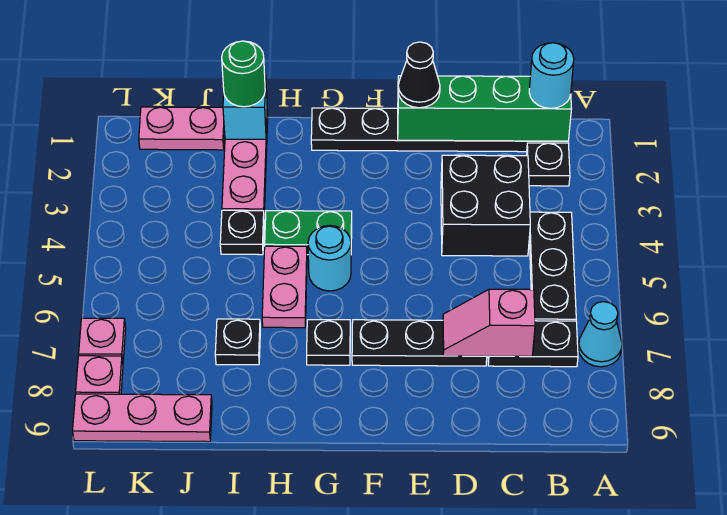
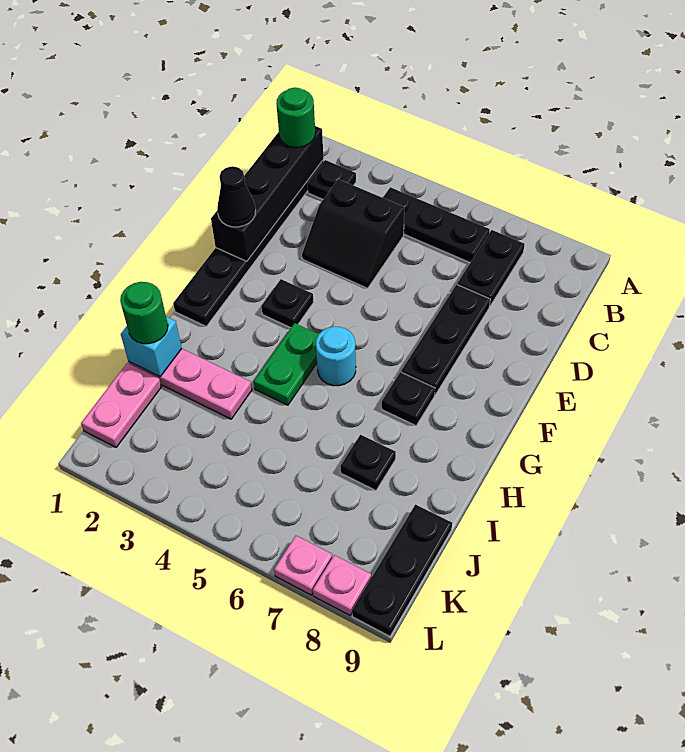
cyan cone A7 level 1 -> none
green brick B1:E1 level 2 -> black brick B1:E1 level 2
cyan round brick B1 level 3 -> green round brick B1 level 3
black brick C3:D4 level 1 -> black slope C3:D4 level 1 top C
pink slope C7:D7 level 2 top C -> none
pink plate H5:H6 level 1 -> none
black plate I4 level 1 -> black plate F3 level 1
pink plate J9:L9 level 1 -> black plate J9:L9 level 1

